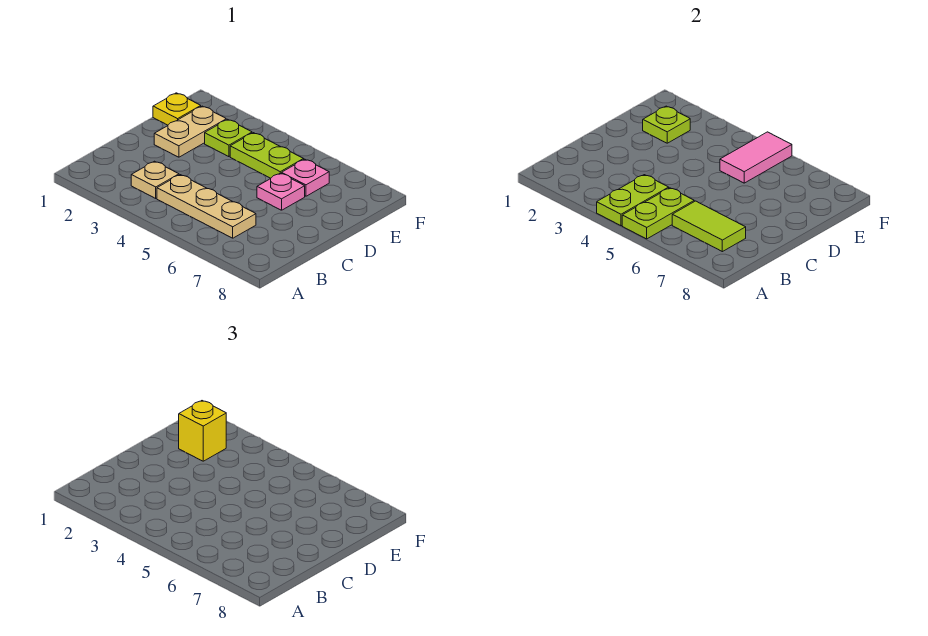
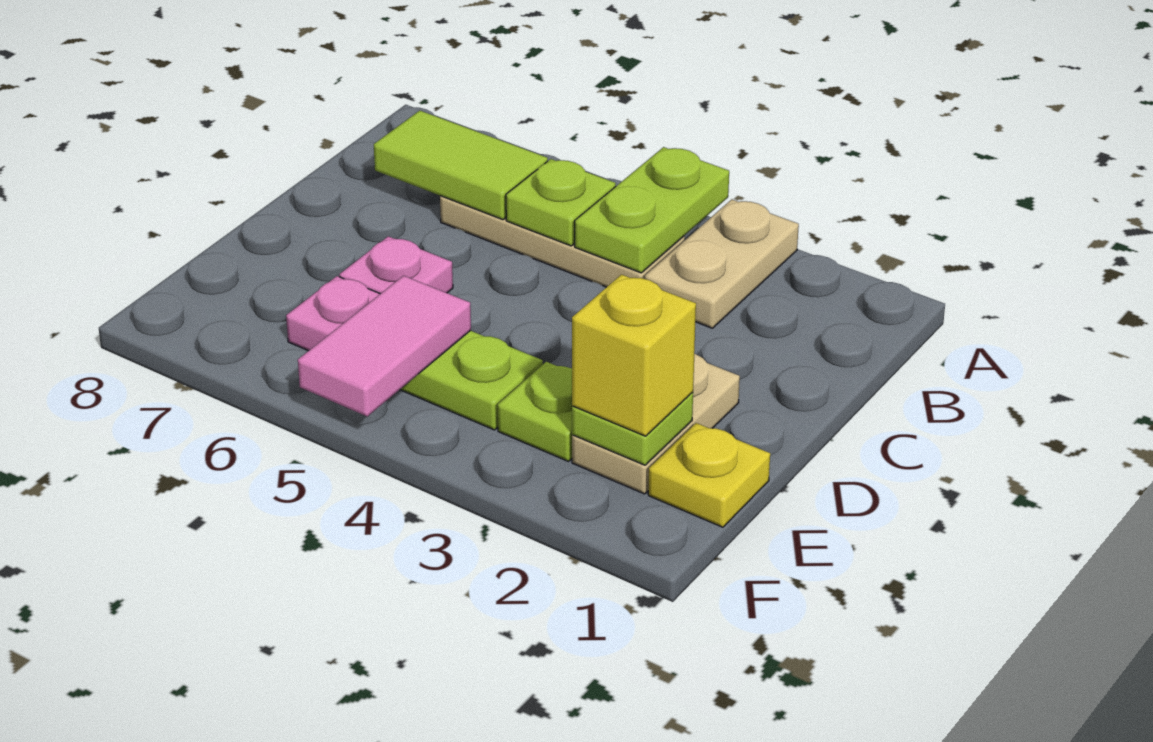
lime plate A5:B5 level 2 -> lime plate B5 level 2
tan plate B3 level 1 -> tan plate A3:B3 level 1

